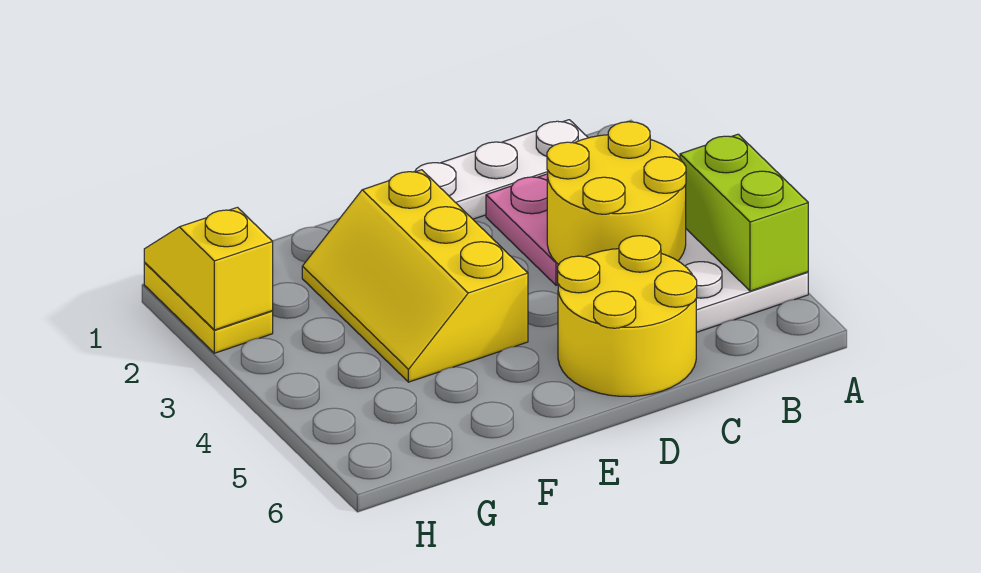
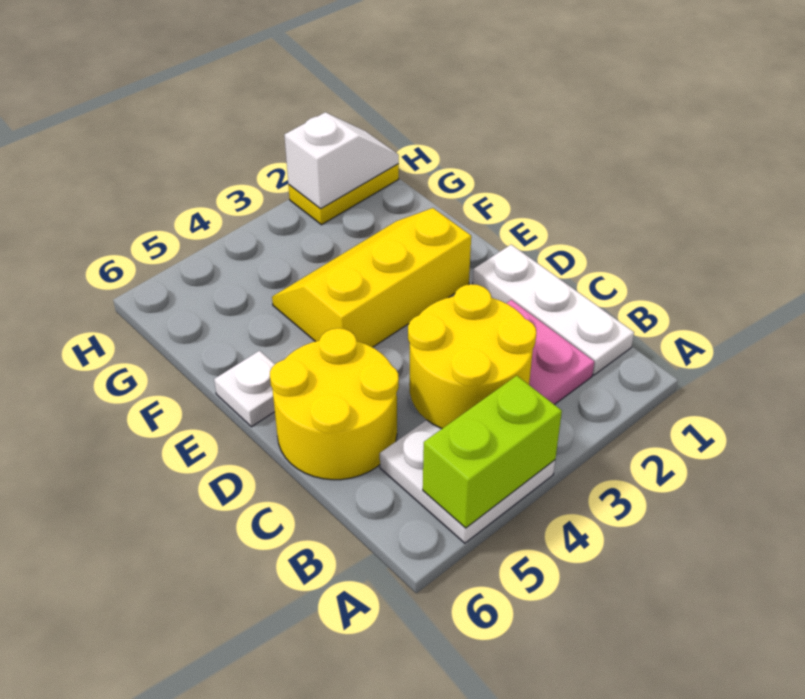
none -> white plate E6 level 1
yellow slope H1:H2 level 2 top 2 -> white slope H1:H2 level 2 top 2

